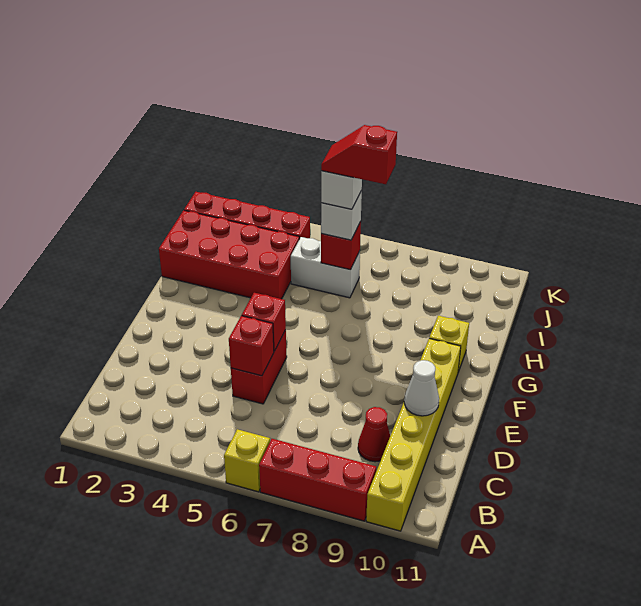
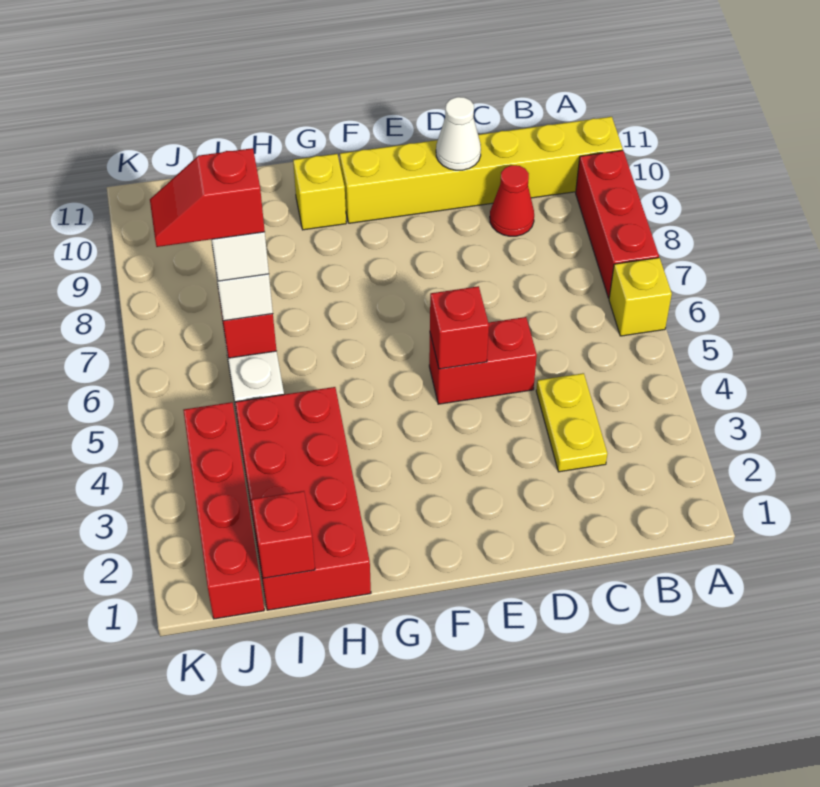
none -> yellow plate C3:C4 level 1
red brick D5 level 2 -> red brick I1 level 2
red slope I6:I7 level 5 top 7 -> red slope I6:J6 level 5 top I

